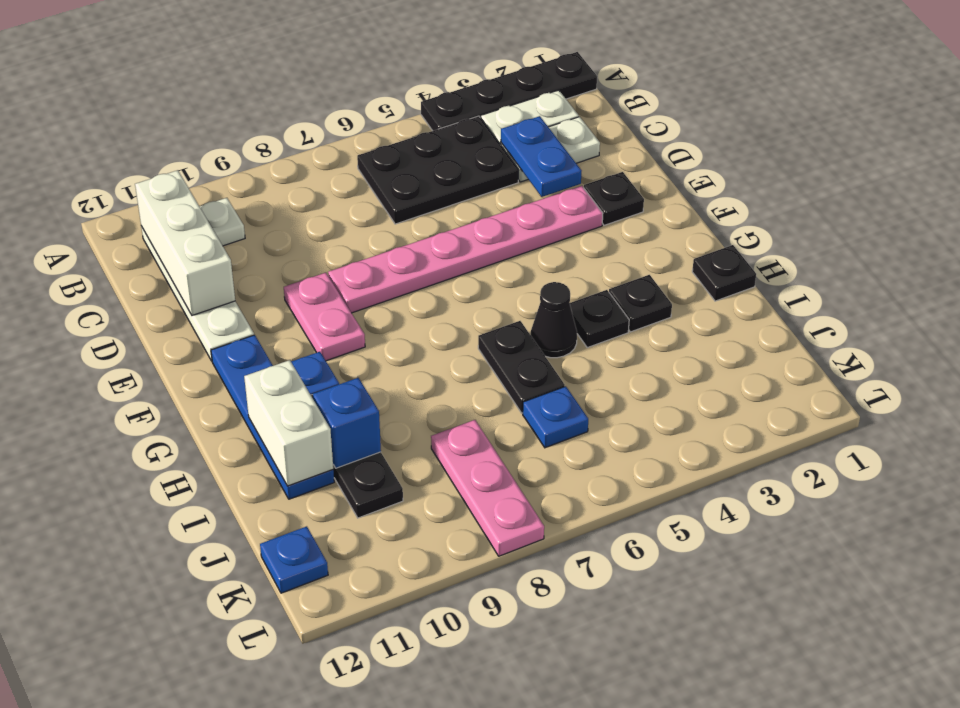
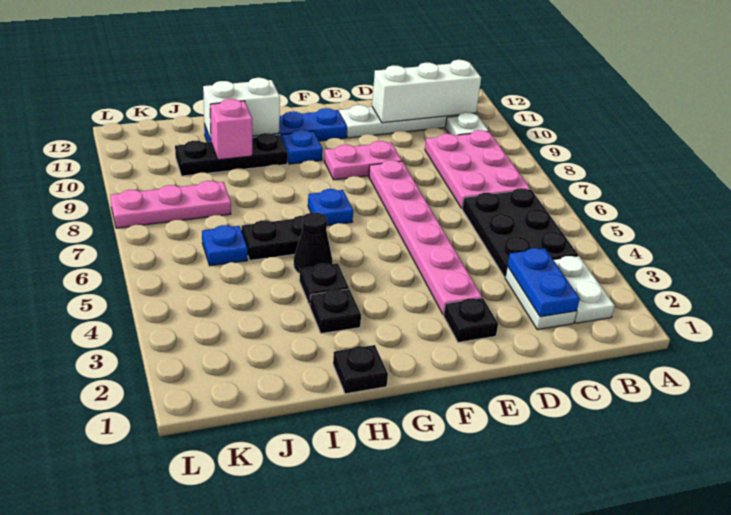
black plate A1:A4 level 1 -> none
none -> pink plate B7:C9 level 1
blue plate C3:D3 level 2 -> blue plate C2:C3 level 2
blue brick I10 level 2 -> pink brick I10 level 2
blue plate K12 level 1 -> blue plate G7 level 1

